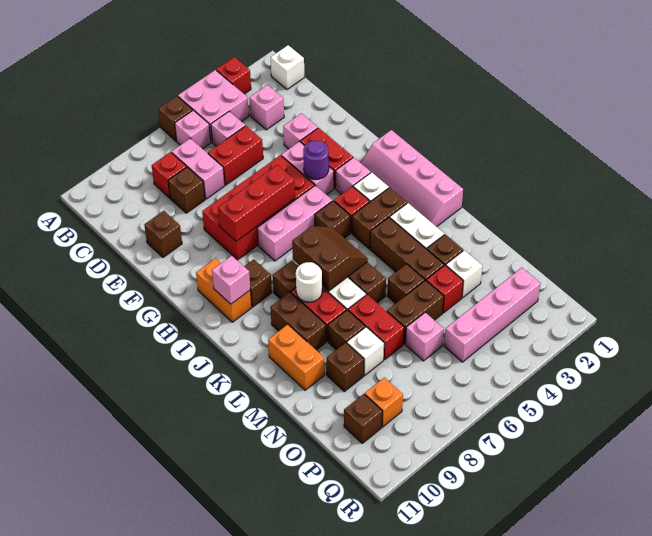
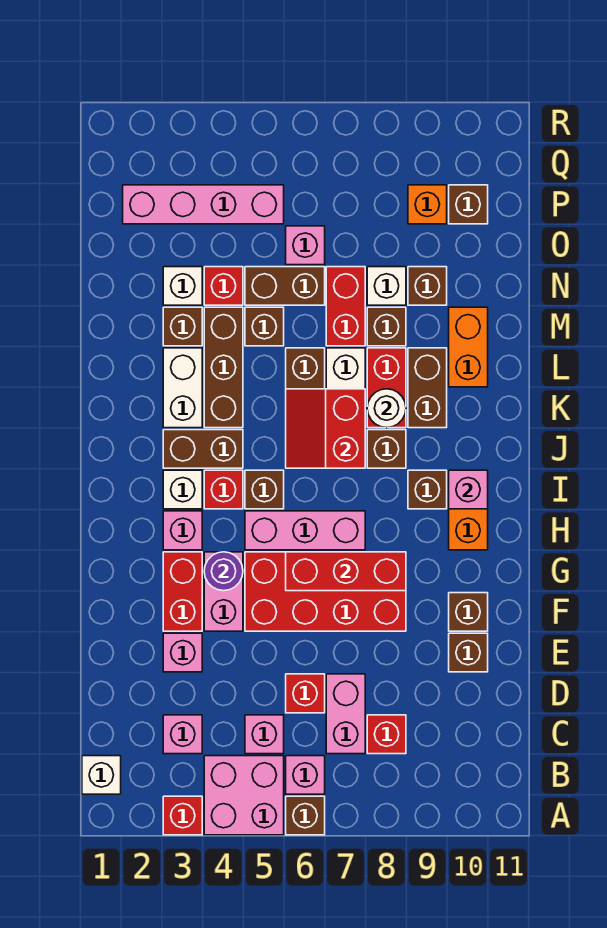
red brick D5:D6 level 1 -> red brick D6 level 1
brown brick D8 level 1 -> brown brick F10 level 1
pink slope H1:K2 level 1 top 1 -> none
brown slope J6:K7 level 2 top 7 -> red slope J6:K7 level 2 top 7

